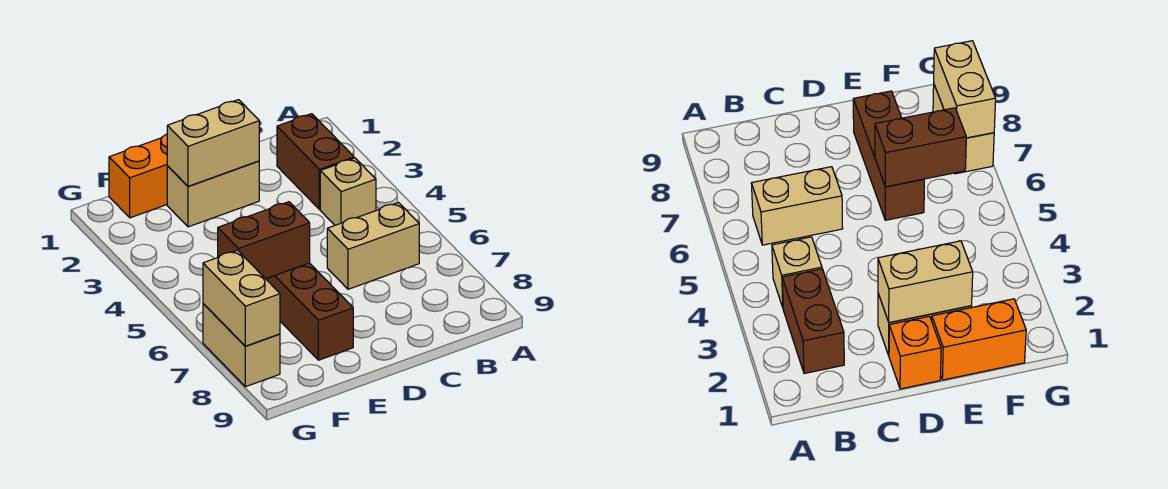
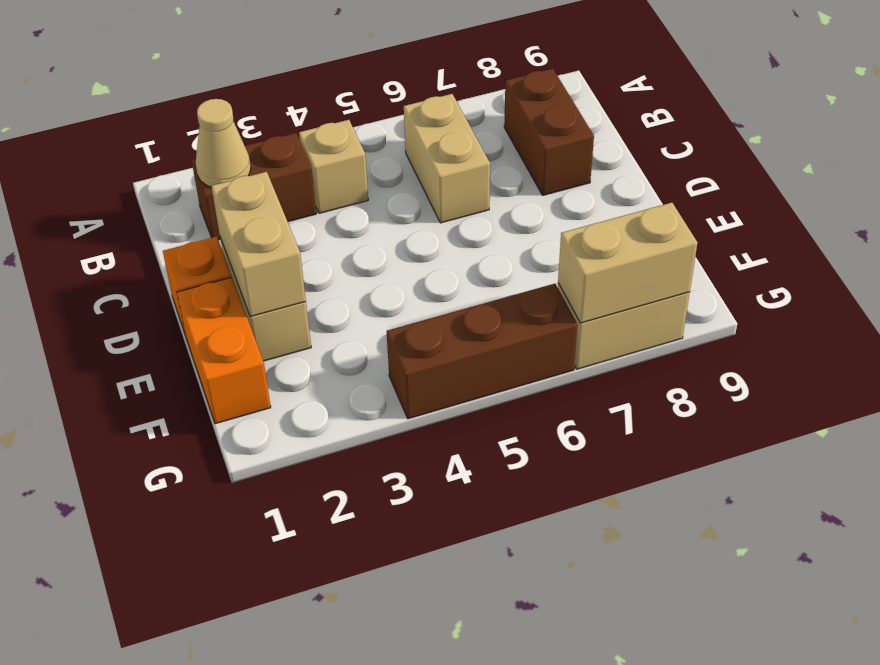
none -> tan cone B2 level 2
brown brick E6:E8 level 1 -> brown brick G4:G6 level 1
brown brick E6:F6 level 2 -> brown brick B8:C8 level 1

